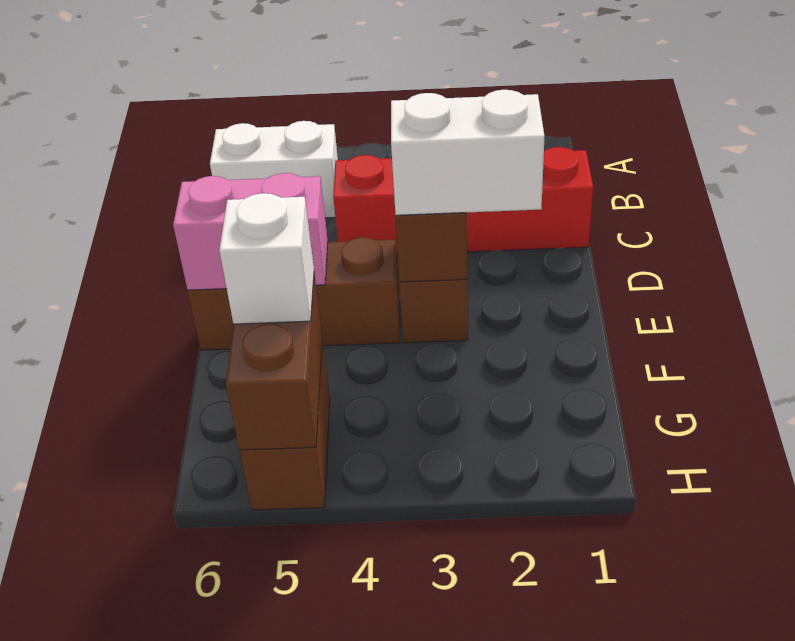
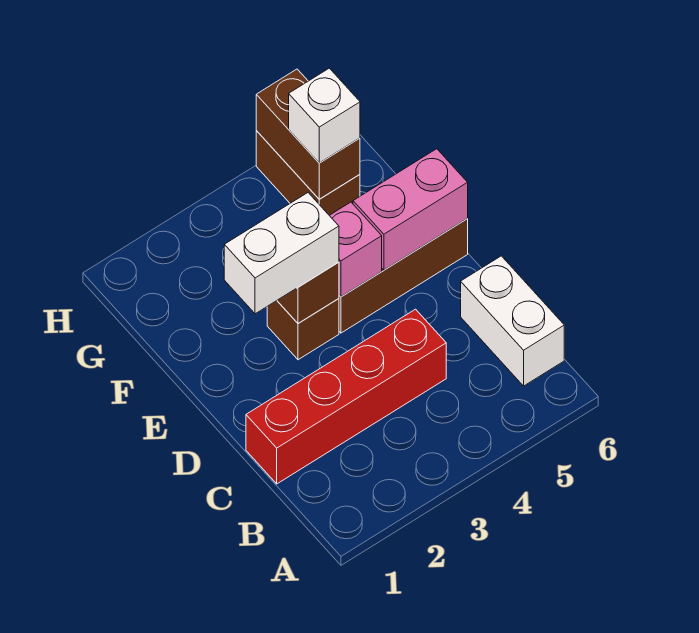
white brick B5:B6 level 1 -> white brick B6:C6 level 1
none -> pink brick E4 level 2

